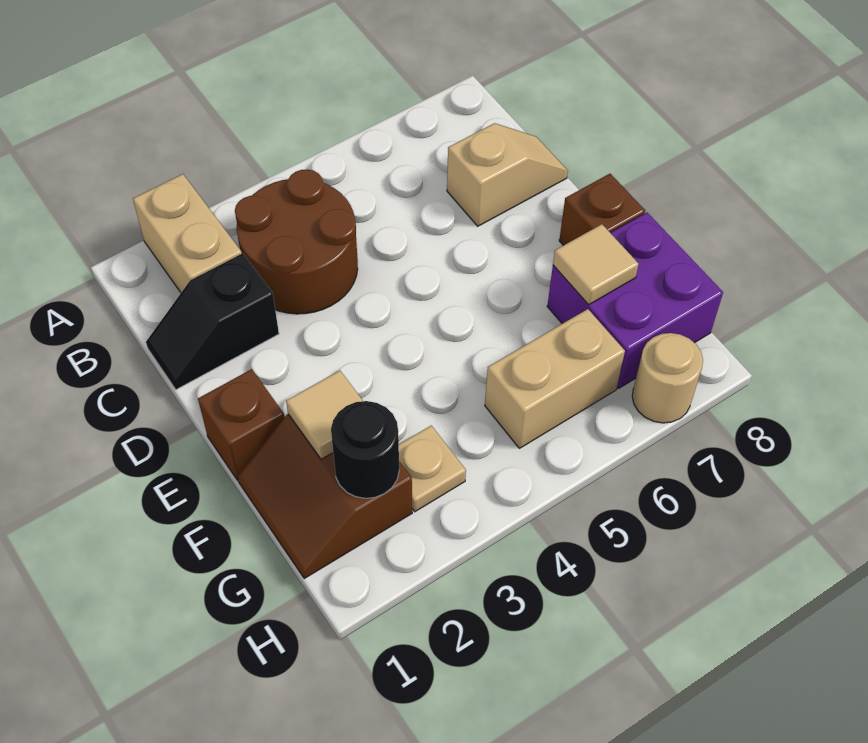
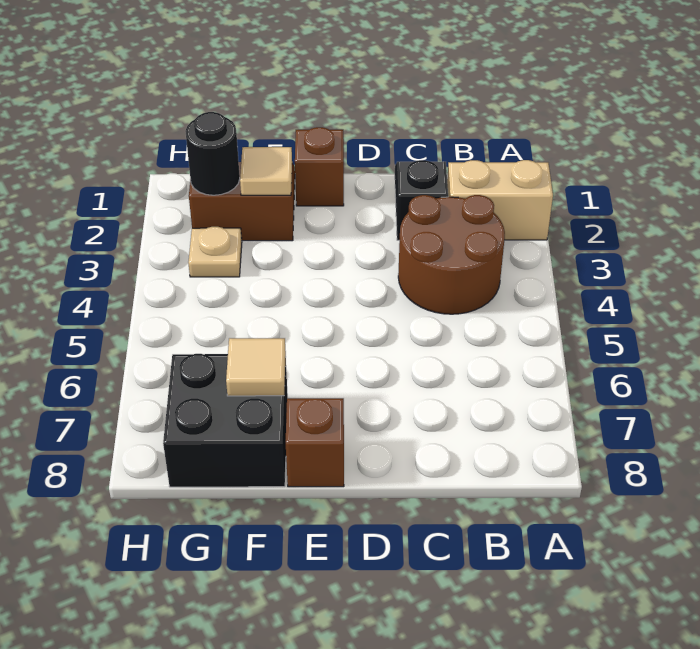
tan slope C7:C8 level 1 top 7 -> none
purple brick F7:G8 level 1 -> black brick F7:G8 level 1
tan brick G5:G6 level 1 -> none
tan round brick H7 level 1 -> none

